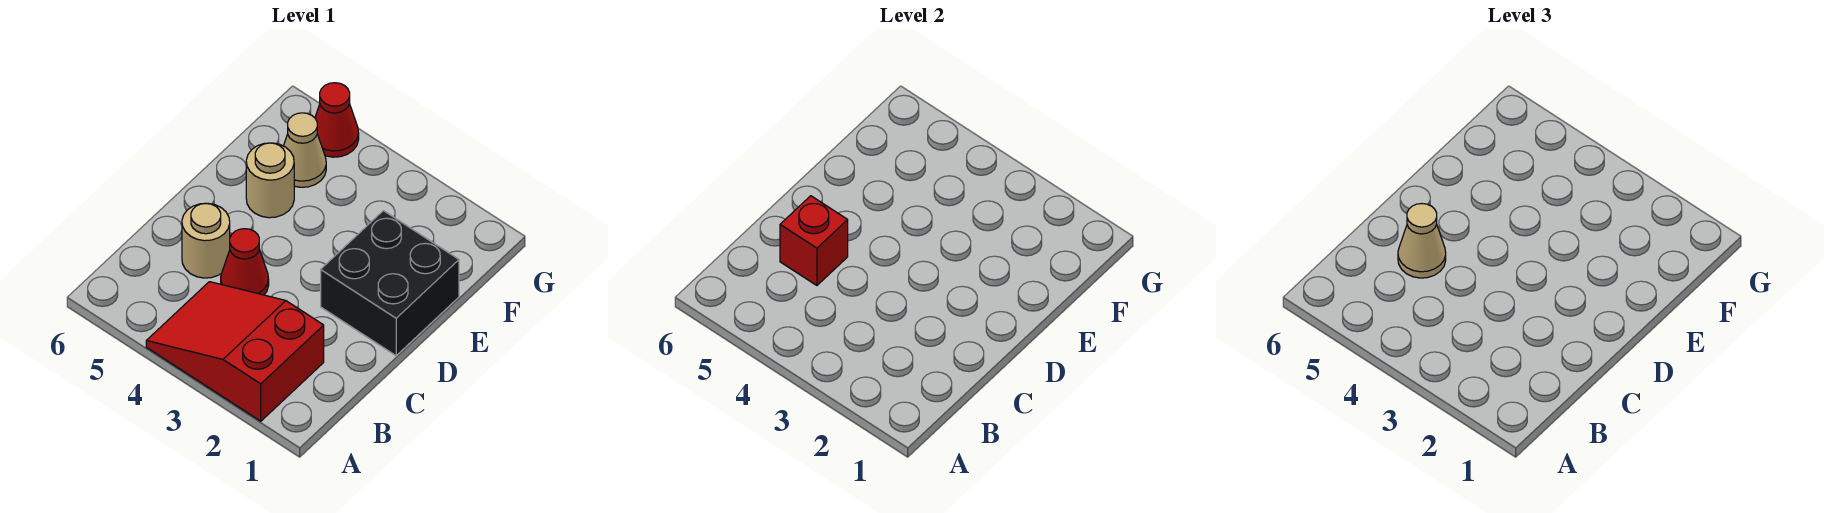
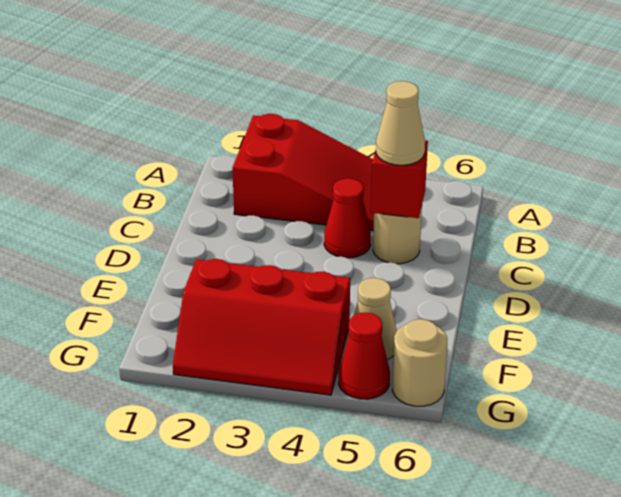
black brick D1:E2 level 1 -> none
tan round brick E5 level 1 -> tan round brick G6 level 1
none -> red slope F2:G4 level 1 top F

